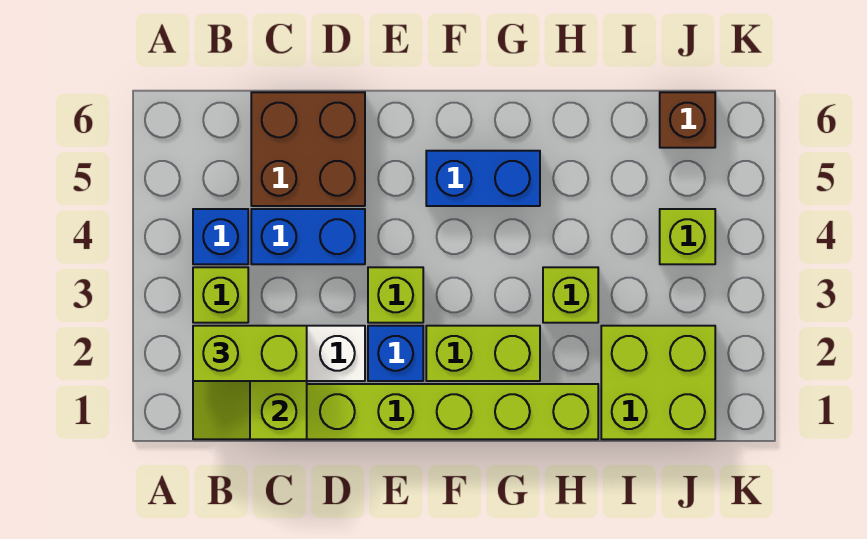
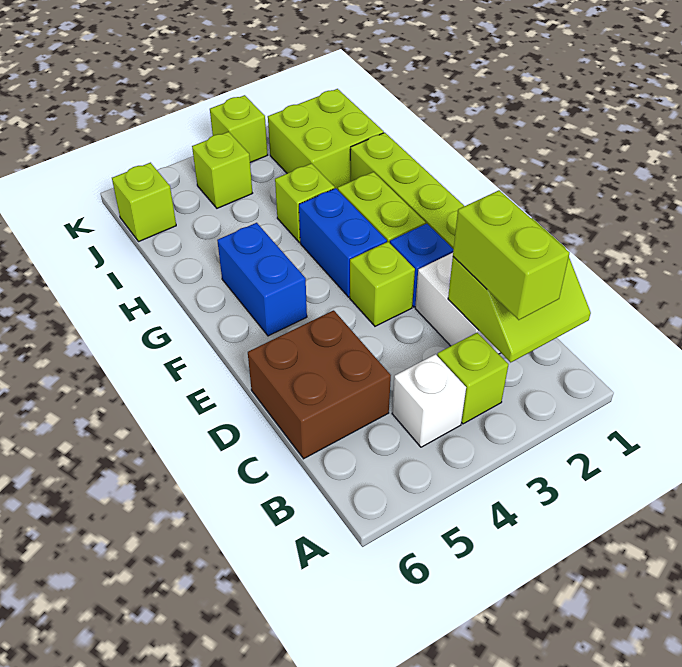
blue brick B4 level 1 -> white brick B4 level 1
blue brick C4:D4 level 1 -> blue brick F3:G3 level 1
brown brick J6 level 1 -> lime brick J6 level 1
none -> lime brick K3 level 1

